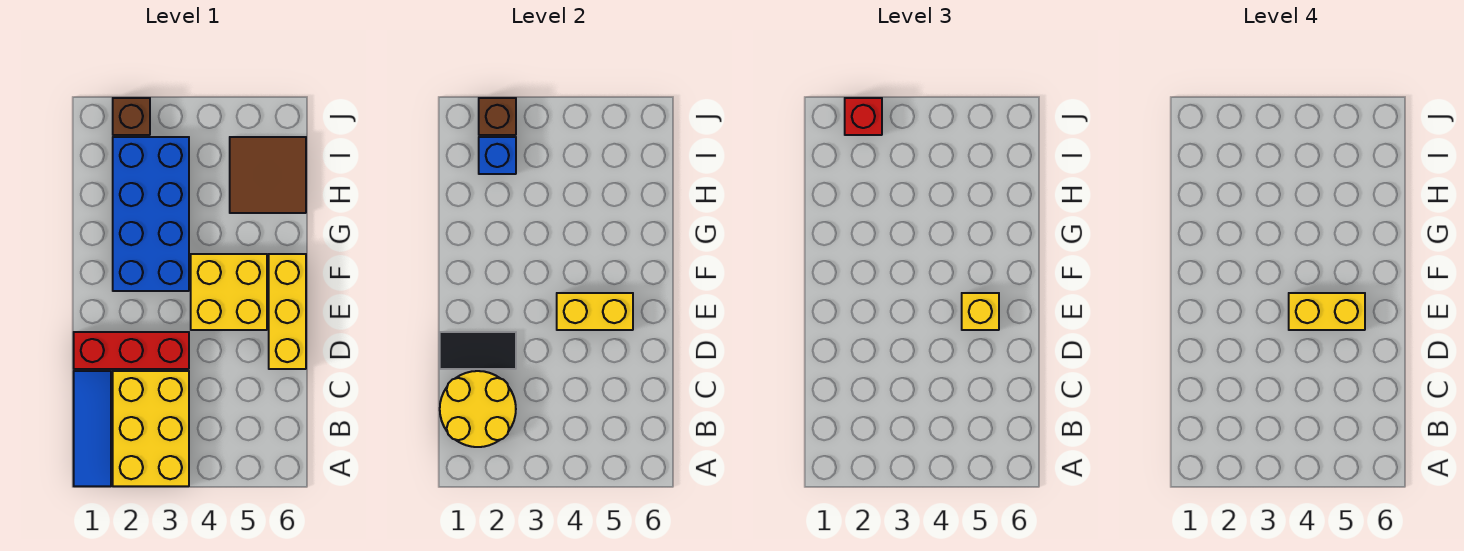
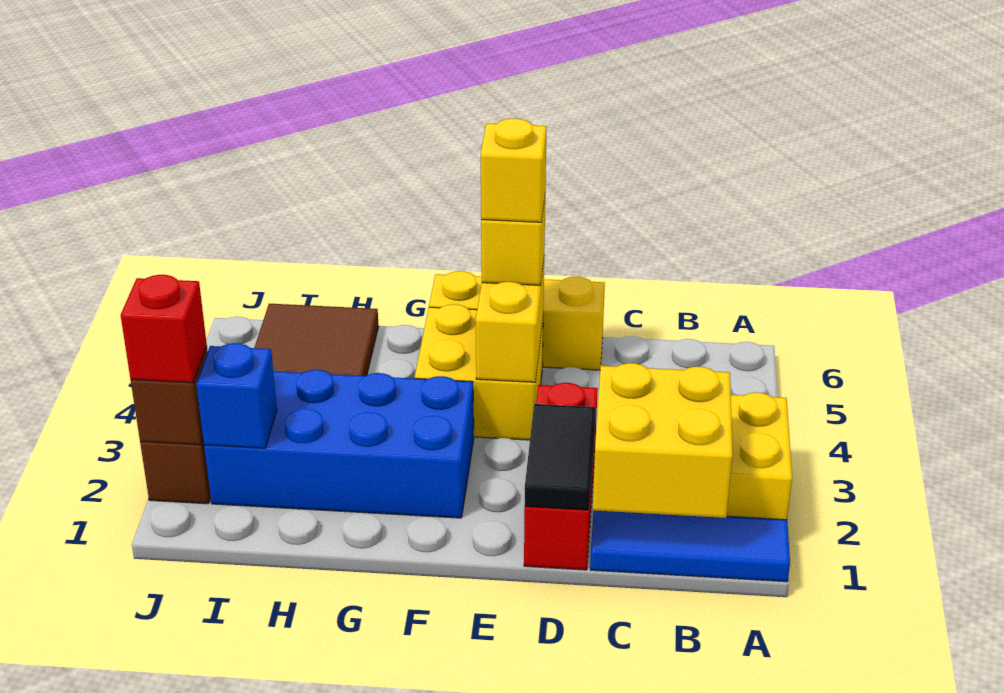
yellow round brick B1:C2 level 2 -> yellow brick B1:C2 level 2
yellow brick E4:E5 level 4 -> yellow brick E5 level 4

